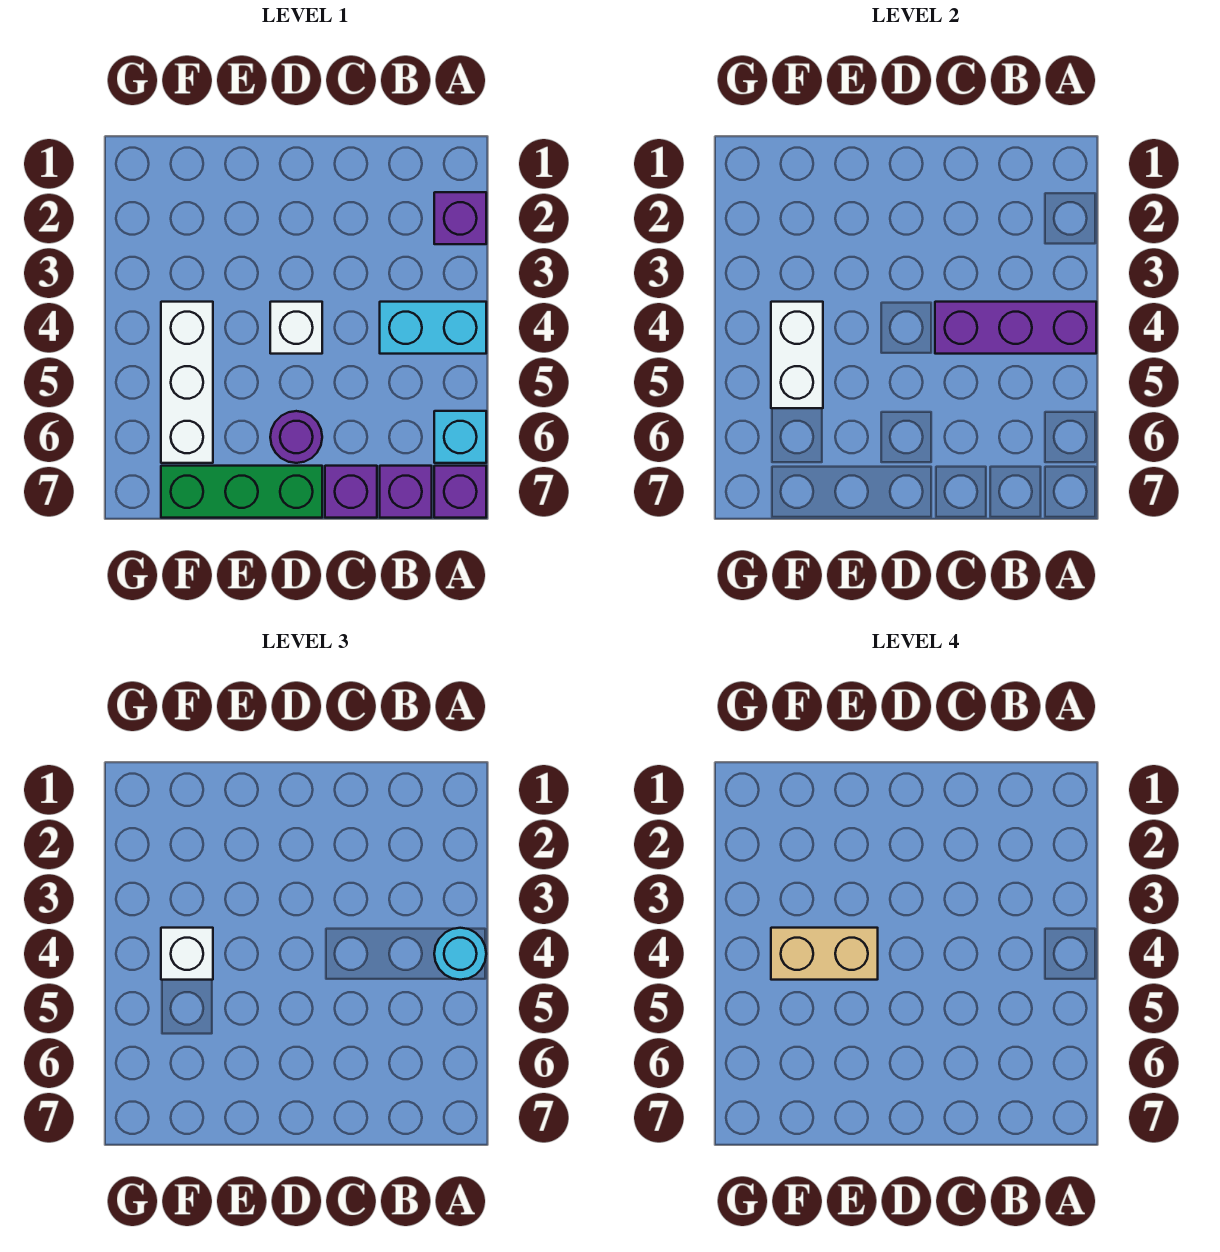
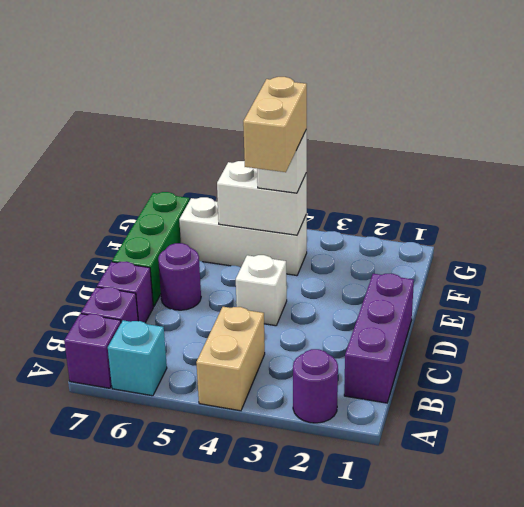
purple brick A2 level 1 -> purple round brick A2 level 1
cyan brick A4:B4 level 1 -> tan brick A4:B4 level 1
purple brick A4:C4 level 2 -> purple brick B1:D1 level 1
cyan round brick A4 level 3 -> none

